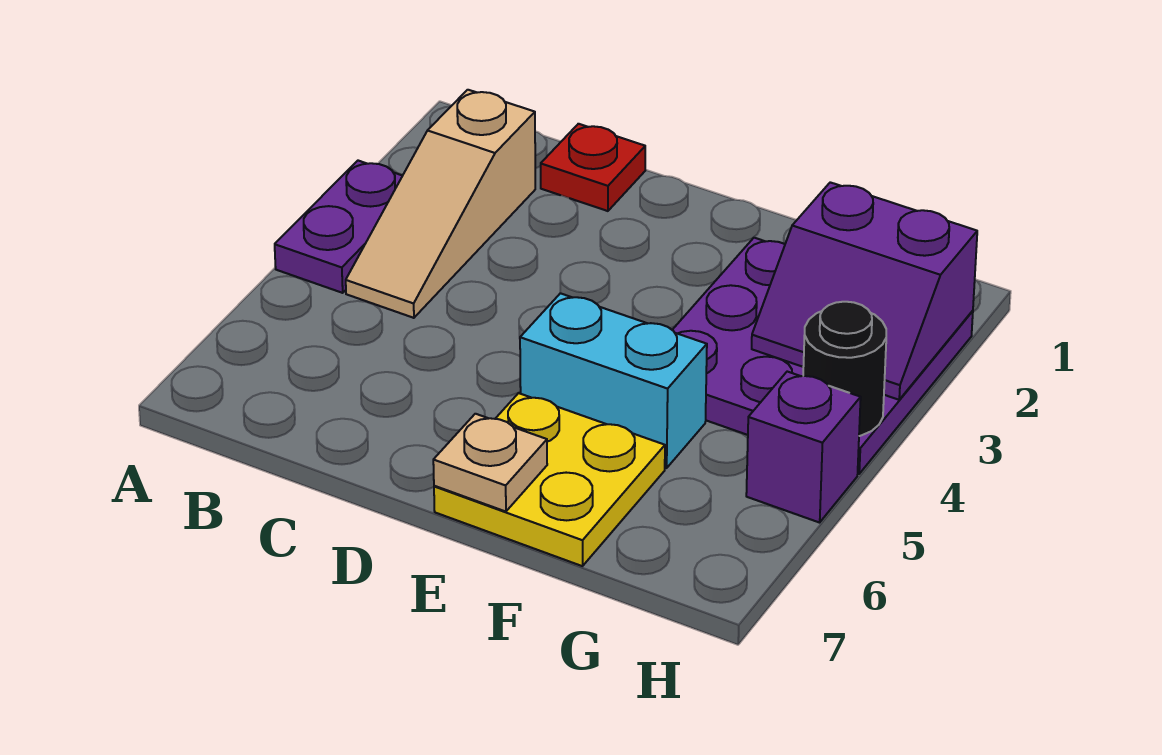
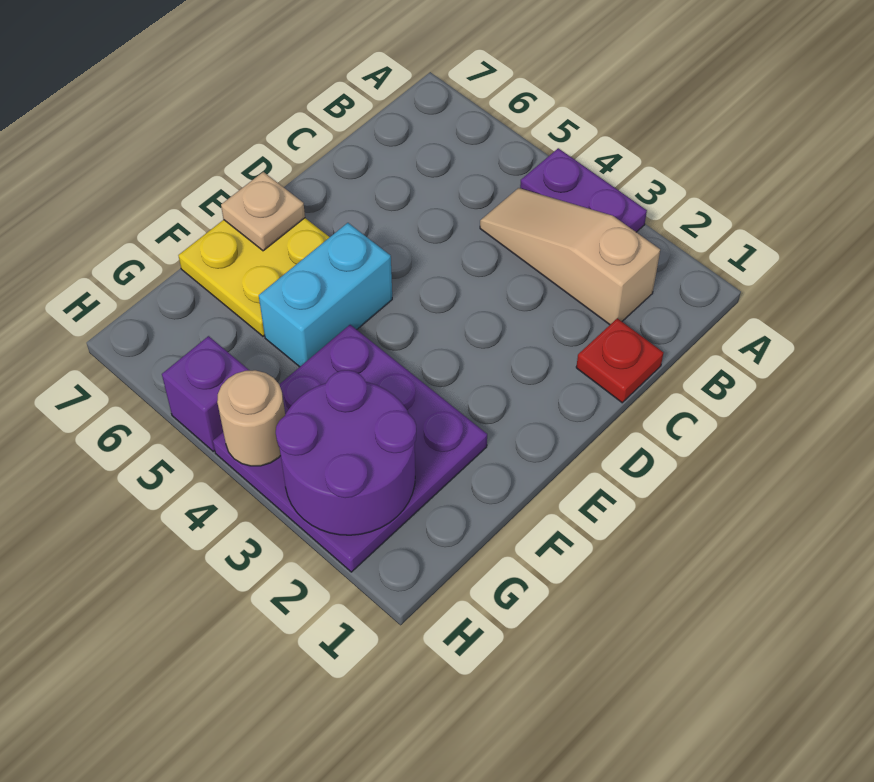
purple slope G2:H3 level 2 top 2 -> purple round brick G2:H3 level 2
black round brick H4 level 2 -> tan round brick H4 level 2

